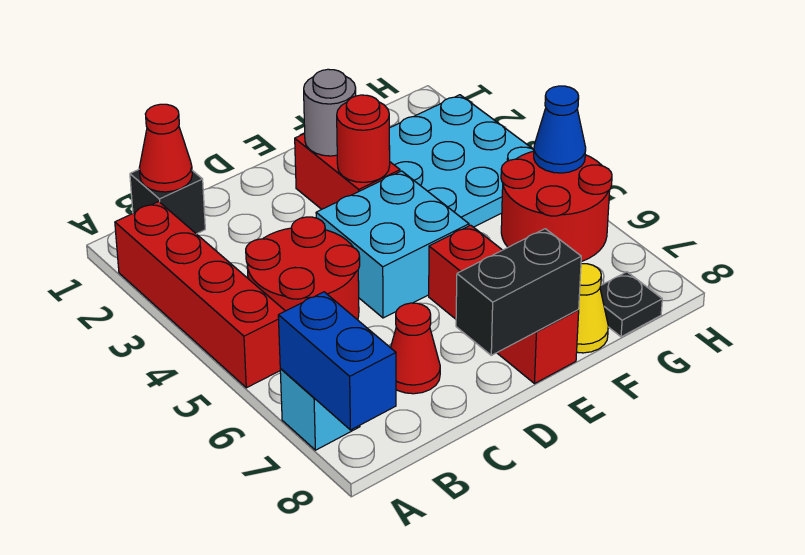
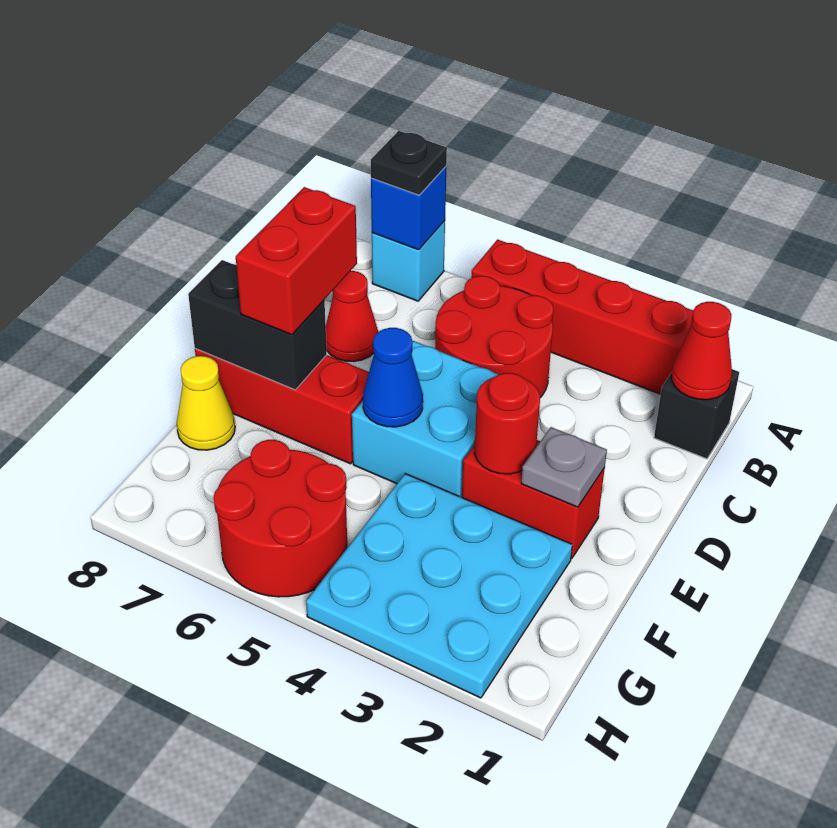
blue brick A7:A8 level 2 -> blue brick A7 level 2
none -> red brick D7:E7 level 3
black brick D8:E8 level 2 -> black brick E7:E8 level 2
grey round brick E2 level 2 -> grey plate E2 level 2
black plate G8 level 1 -> black plate A7 level 3
blue cone H5 level 2 -> blue cone E5 level 2

